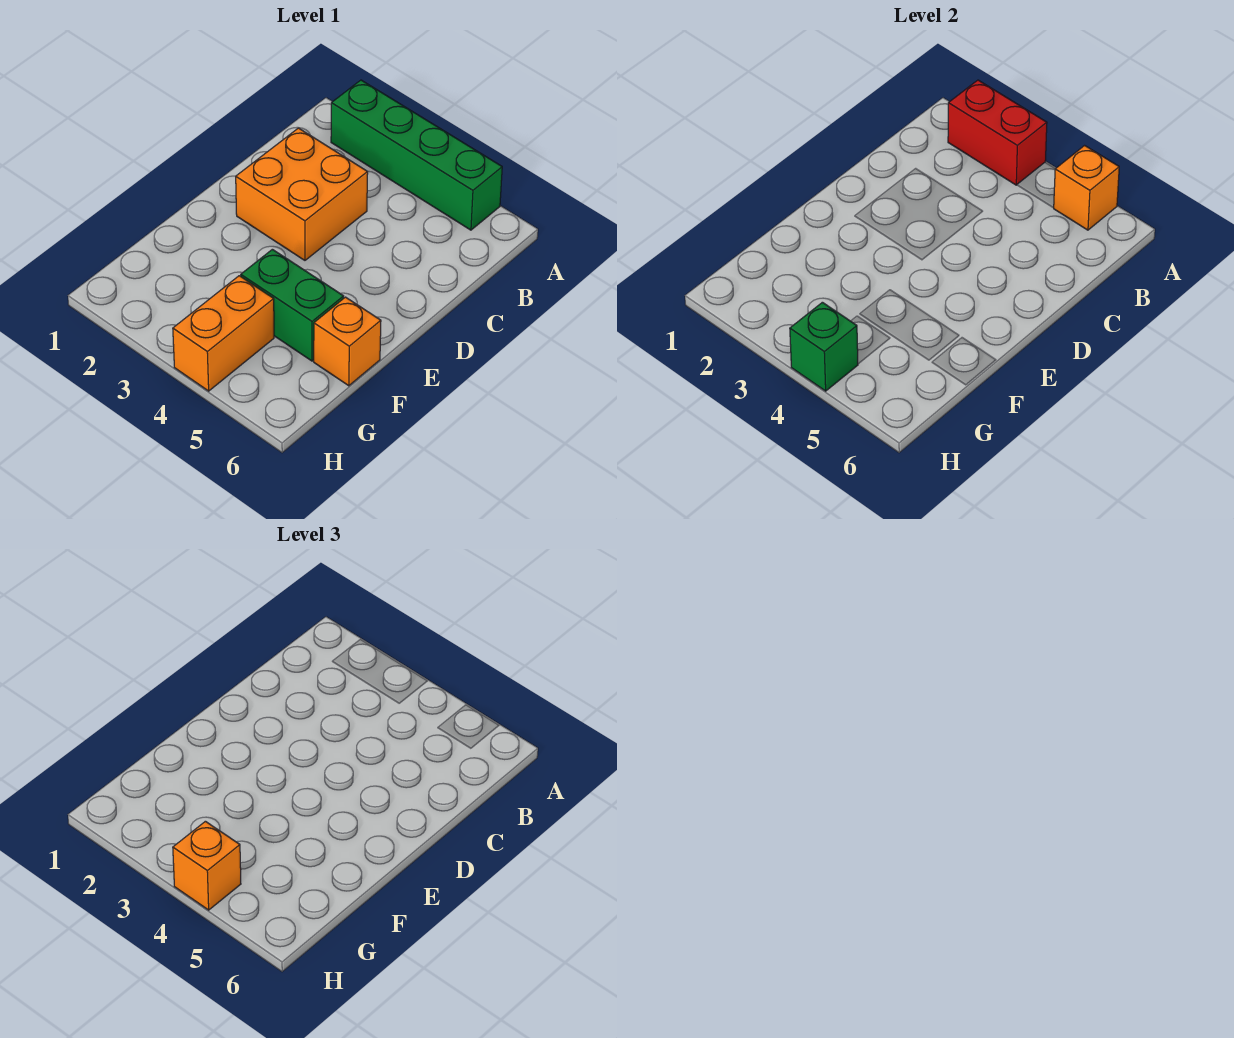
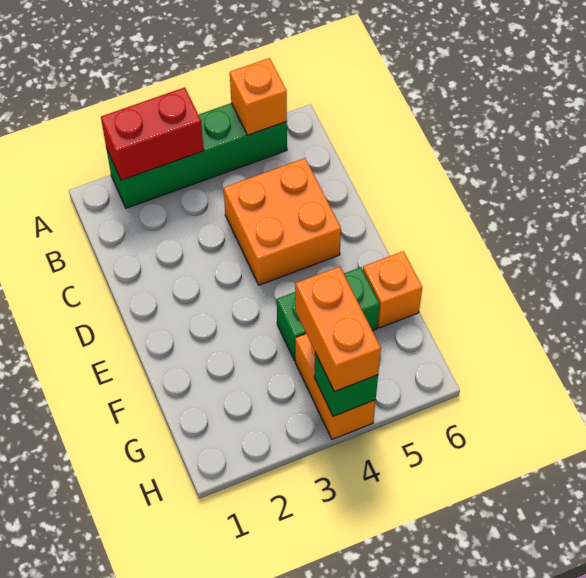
orange brick C2:D3 level 1 -> orange brick C4:D5 level 1
orange brick H4 level 3 -> orange brick G4:H4 level 3

